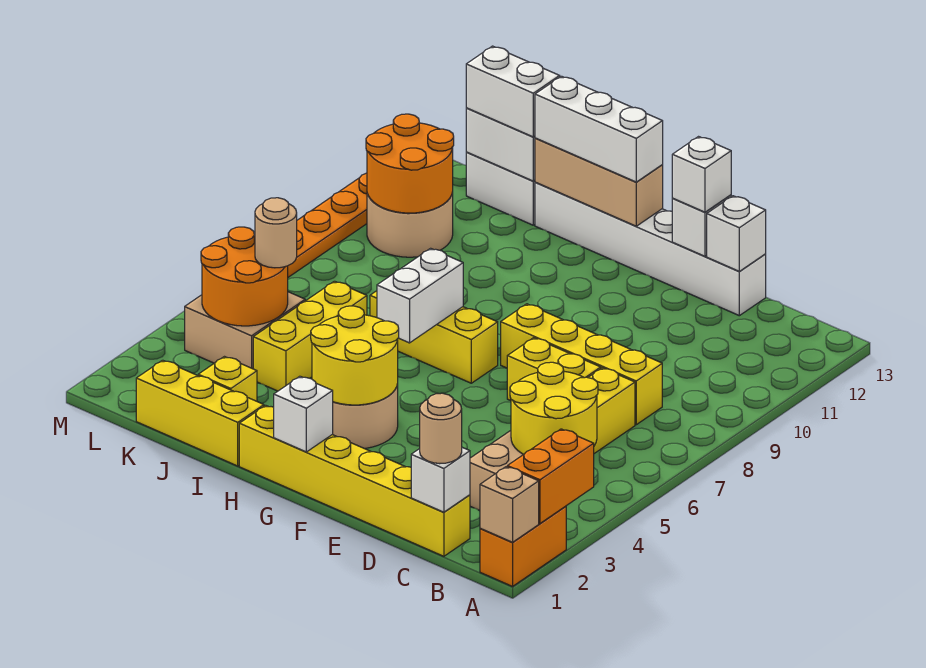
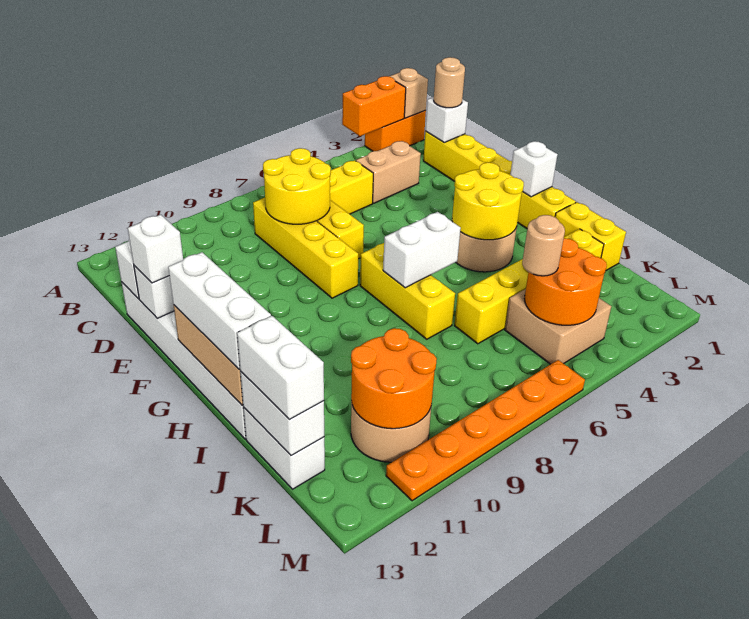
yellow round brick B4:C5 level 2 -> yellow round brick C7:D8 level 2
yellow brick I1:K1 level 1 -> yellow brick I1:J1 level 1

